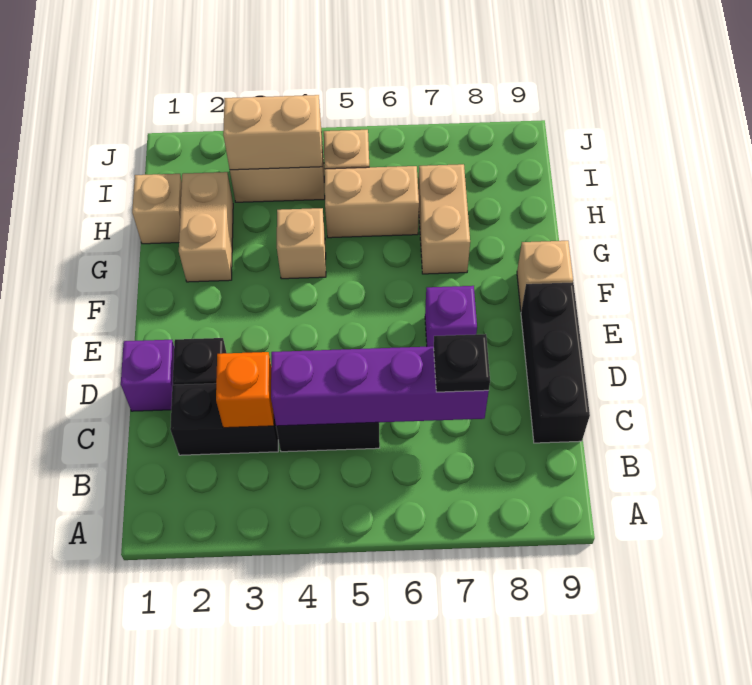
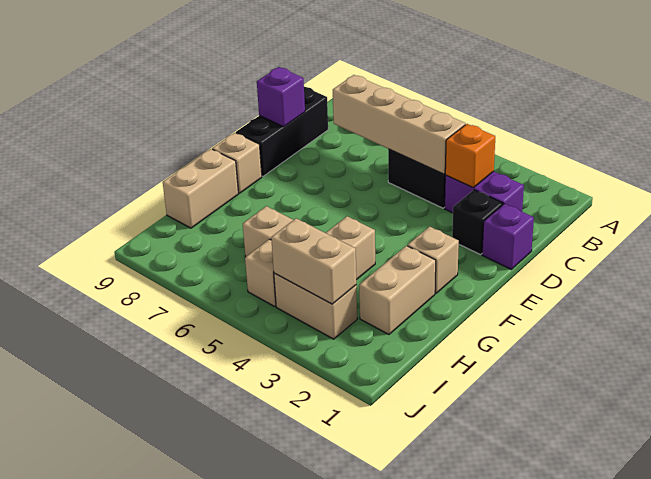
black brick C2:C3 level 1 -> purple brick C2:C3 level 1
purple brick C4:C7 level 2 -> tan brick C4:C7 level 2
black plate C7 level 3 -> none
purple brick E7 level 1 -> purple brick D9 level 2
tan brick G7:H7 level 1 -> tan brick G9:H9 level 1
tan brick H1 level 1 -> tan brick F2 level 1

